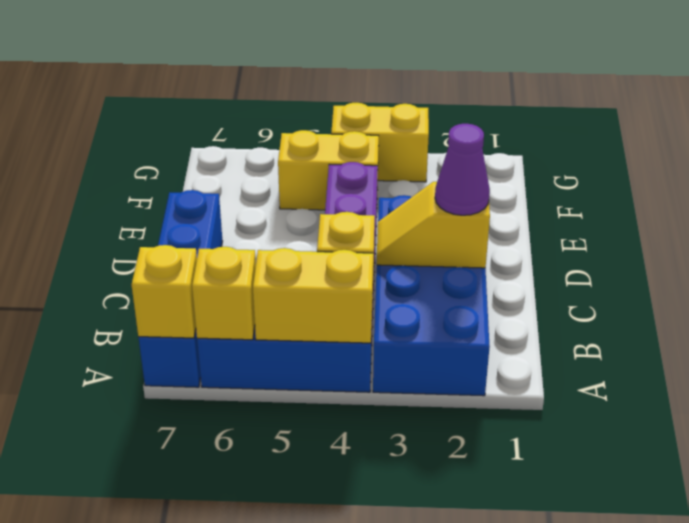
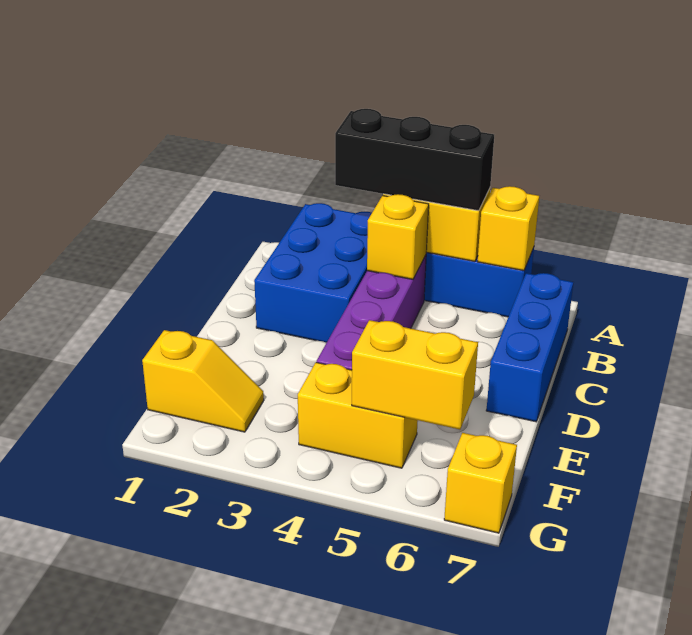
blue brick A2:D3 level 1 -> blue brick A2:C3 level 1
none -> black brick A3:A5 level 3
blue brick A7:D7 level 1 -> blue brick B7:D7 level 1
yellow brick A7 level 2 -> yellow brick G7 level 1
yellow slope C2:C3 level 2 top 2 -> yellow slope F1:F2 level 1 top 1
purple cone C2 level 3 -> none
yellow brick G3:G4 level 1 -> yellow brick F5:F6 level 2

